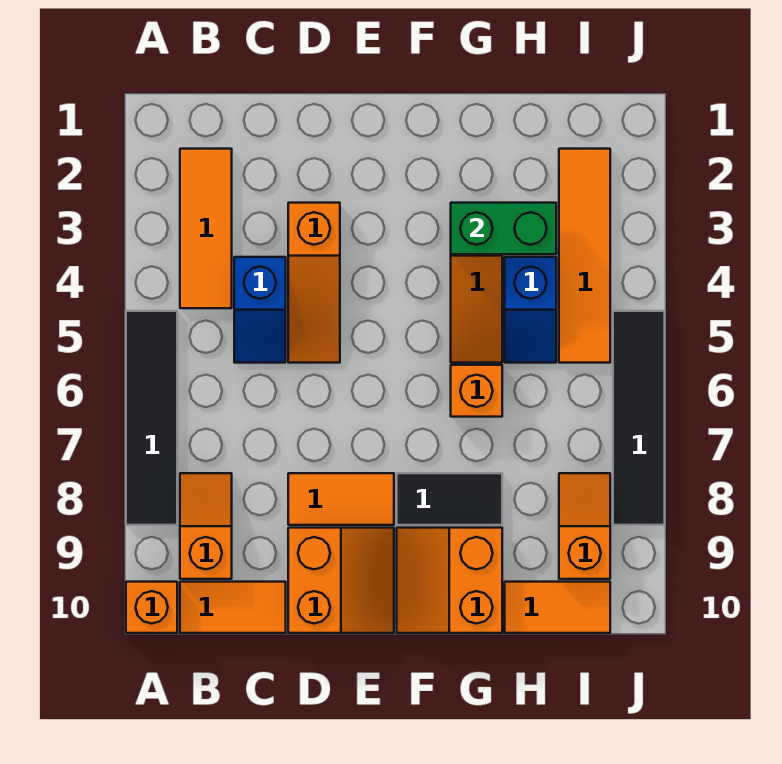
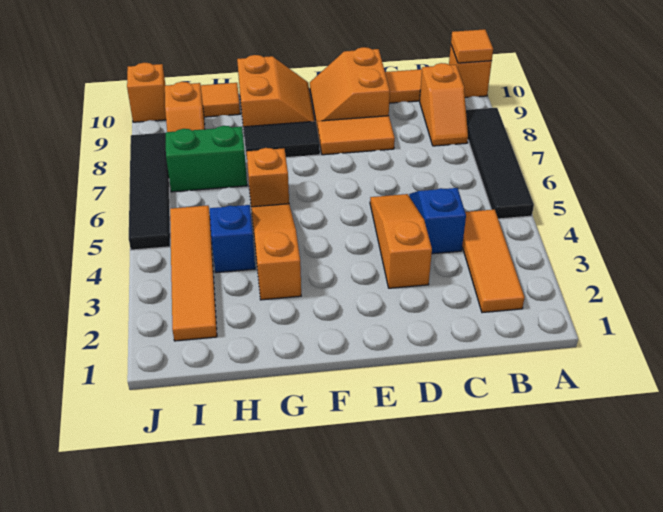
none -> orange tile A10 level 2
green brick G3:H3 level 2 -> green brick H7:I7 level 1
none -> orange brick J10 level 1

